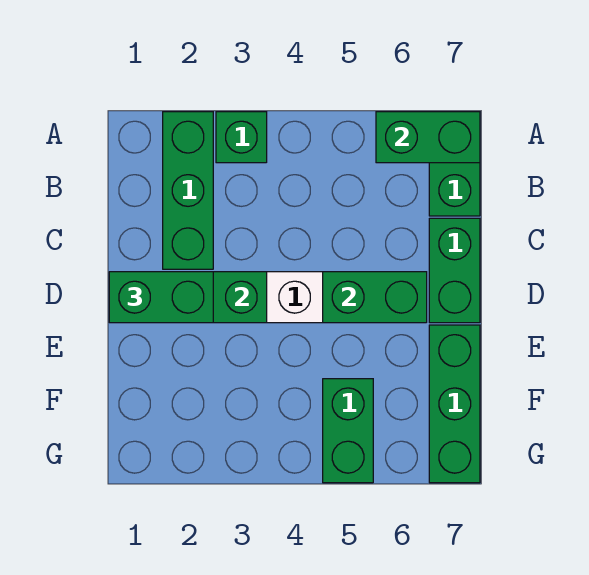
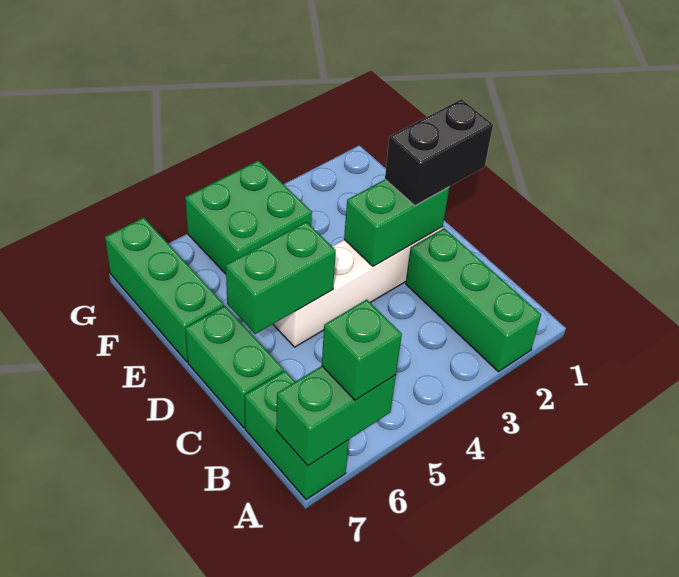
green brick A3 level 1 -> green brick A6 level 3
green brick D1:D2 level 3 -> black brick D1:D2 level 3
green brick F5:G5 level 1 -> green brick F4:G5 level 1

